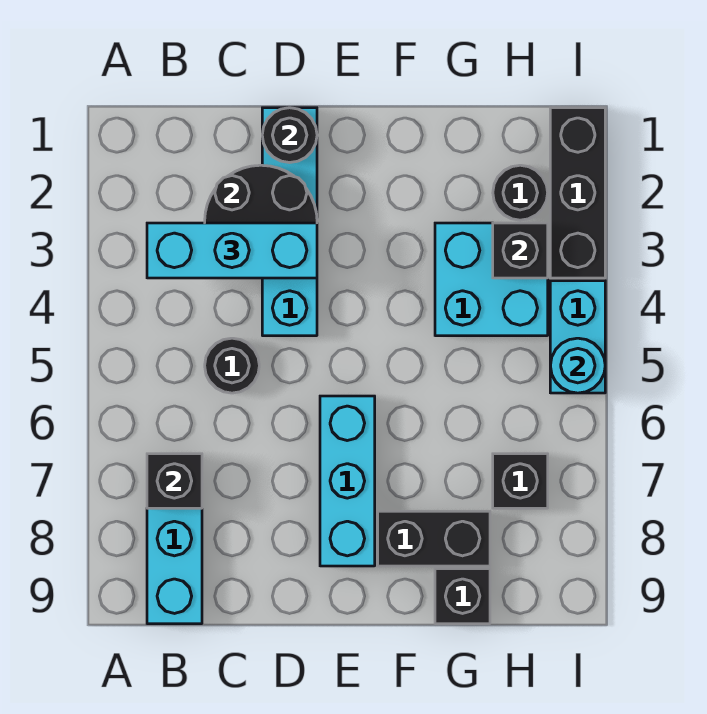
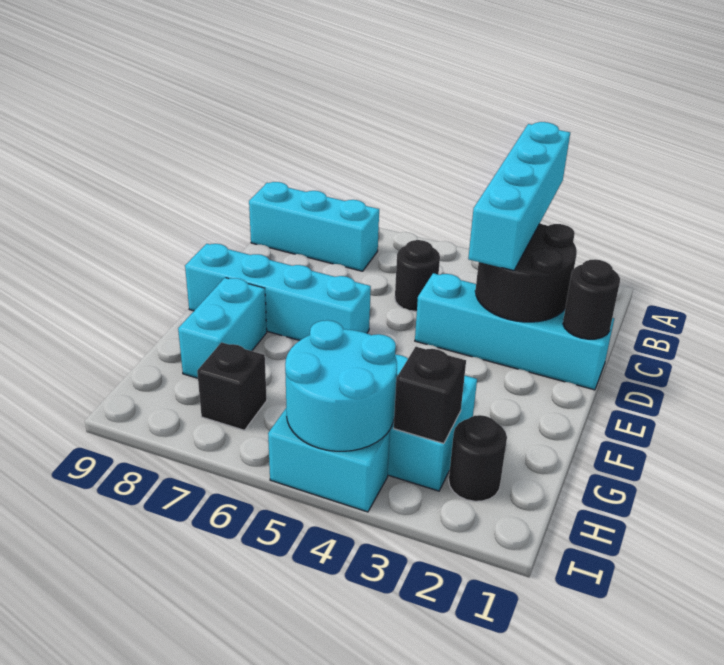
cyan brick B3:D3 level 3 -> cyan brick A3:D3 level 3
black brick B7 level 2 -> none
cyan brick E6:E8 level 1 -> cyan brick E6:E9 level 1
black brick F8:G8 level 1 -> cyan brick F8:G8 level 1
black brick G9 level 1 -> none
black brick I1:I3 level 1 -> none
cyan round brick I5 level 2 -> cyan round brick H4:I5 level 2

